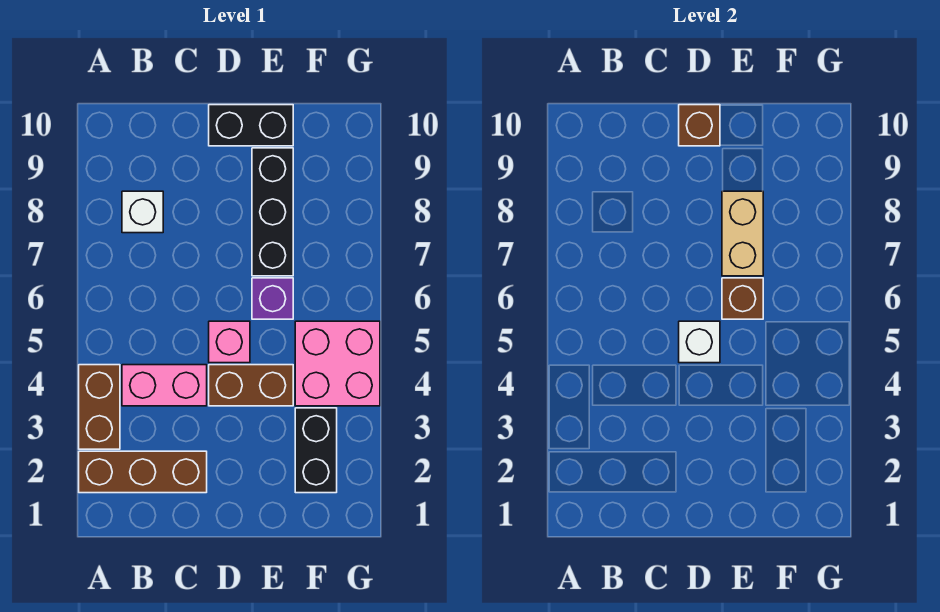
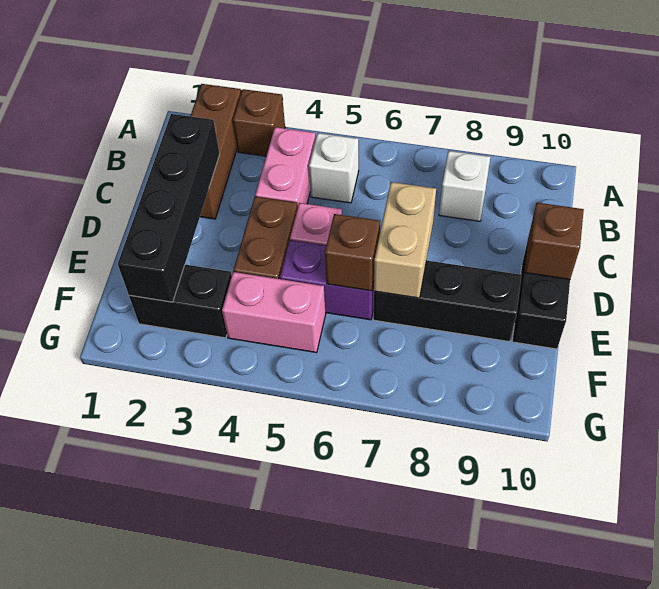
brown brick A3:A4 level 1 -> brown brick A3 level 1
none -> black brick C2:F2 level 2
white brick D5 level 2 -> white brick B5 level 1
purple brick E6 level 1 -> purple brick E5:E6 level 1
tan brick E7:E8 level 2 -> tan brick D7:E7 level 2
pink brick F4:G5 level 1 -> pink brick F4:F5 level 1

